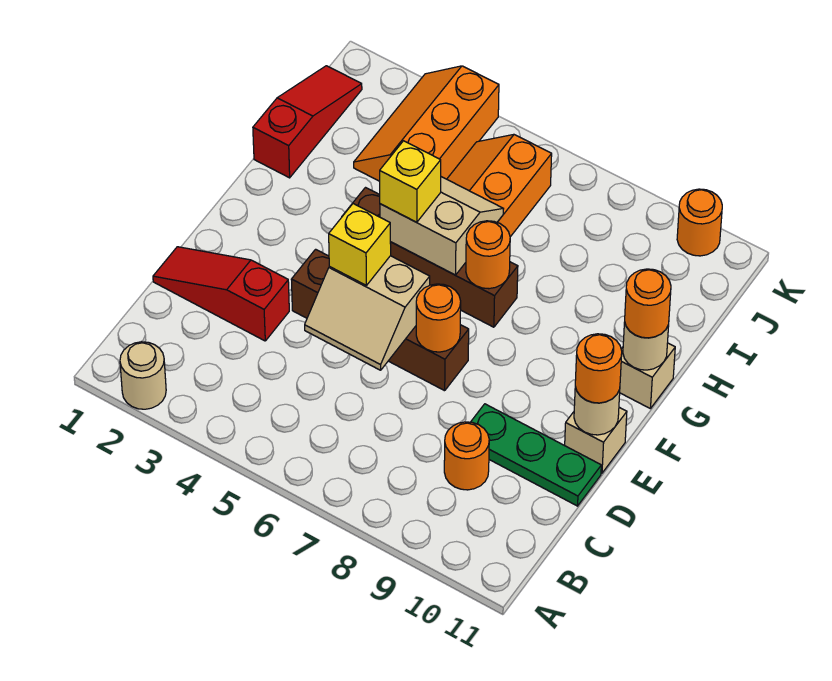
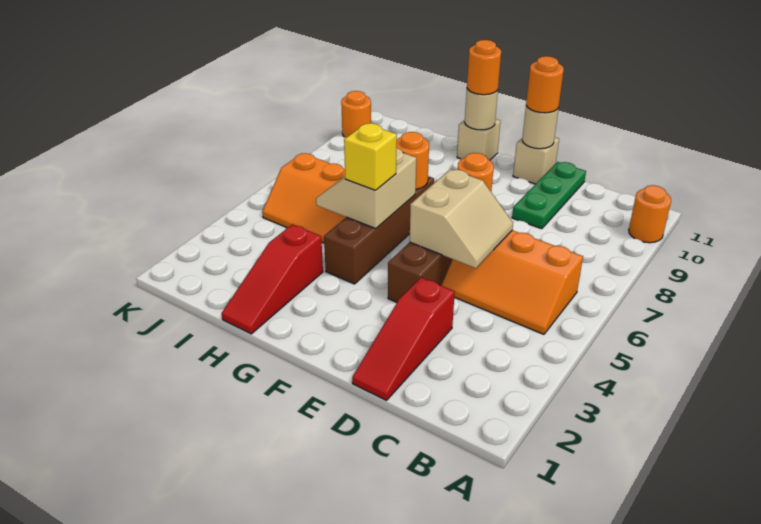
tan round brick A2 level 1 -> none
orange round brick C9 level 1 -> orange round brick A10 level 1
yellow brick E5 level 3 -> none
red slope H1:J1 level 1 top H -> red slope H1:H3 level 1 top 3
orange slope I3:K4 level 1 top 4 -> orange slope B5:D6 level 1 top 6

